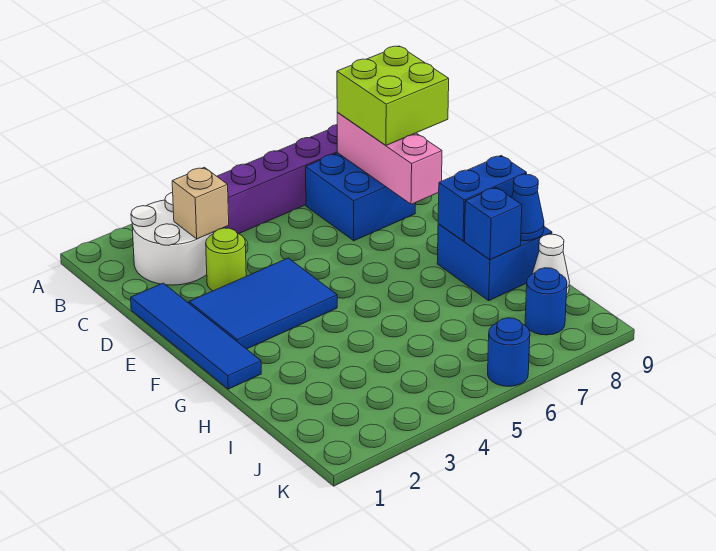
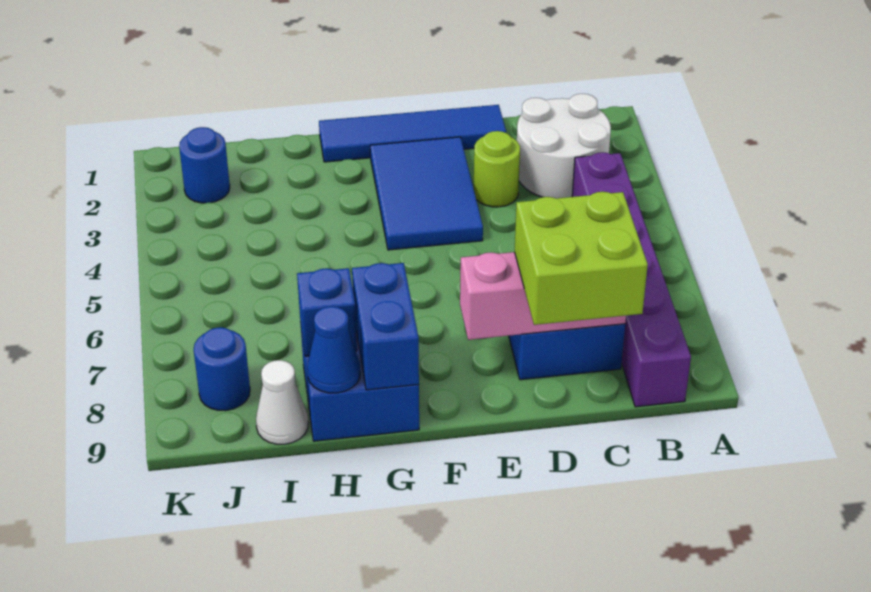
tan brick C3 level 2 -> none
blue round brick K6 level 1 -> blue round brick J2 level 1

